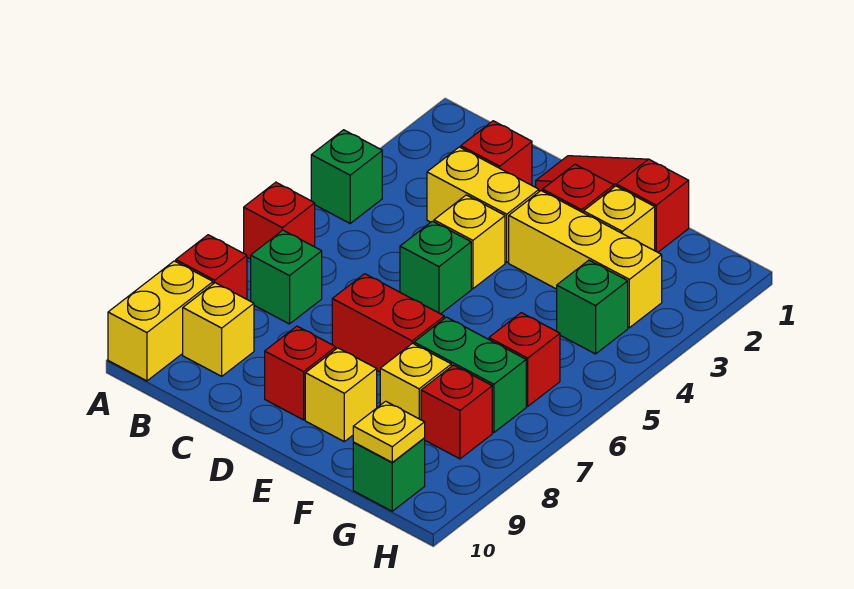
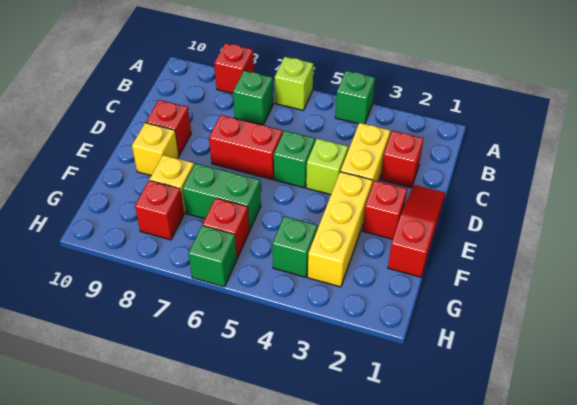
red brick A6 level 1 -> lime brick A6 level 1
yellow brick A9:A10 level 1 -> none
yellow brick B9 level 1 -> none
yellow brick D4 level 1 -> lime brick D4 level 1
red brick D7:E7 level 1 -> red brick D6:D7 level 1
yellow brick F2 level 1 -> none
green brick F7:G7 level 1 -> green brick F6:F7 level 1
green brick G10 level 1 -> green brick H6 level 1
yellow plate G10 level 2 -> none

